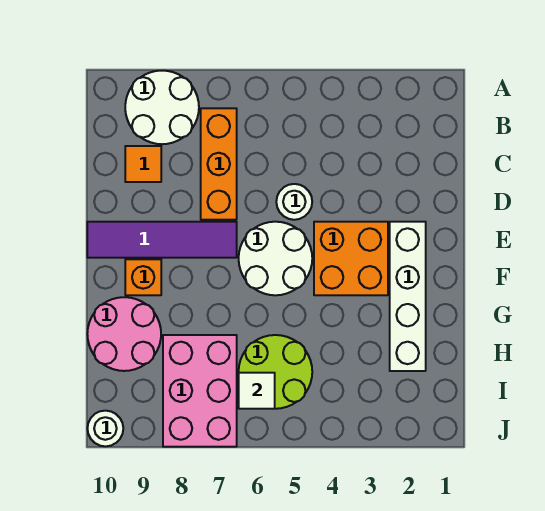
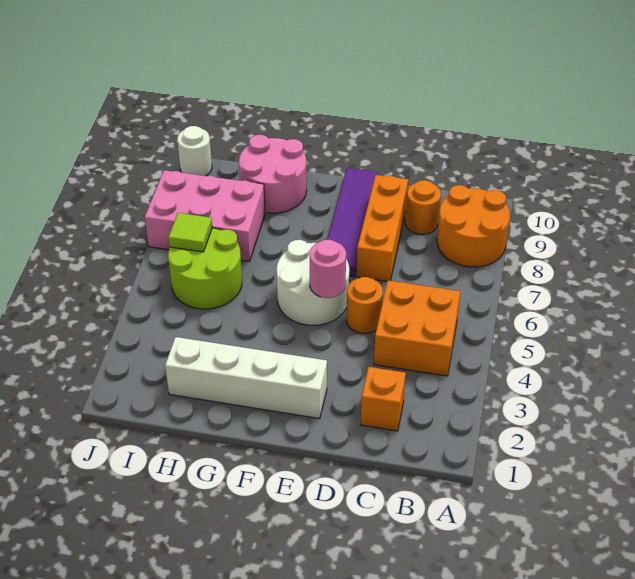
white round brick A8:B9 level 1 -> orange round brick A8:B9 level 1
orange brick B7:D7 level 1 -> orange brick D7:D9 level 1
orange tile C9 level 1 -> orange round brick C9 level 1
white round brick D5 level 1 -> orange round brick D5 level 1
orange brick E3:F4 level 1 -> orange brick B4:C5 level 1
none -> pink round brick E5 level 2
orange brick F9 level 1 -> orange brick C2 level 1
white tile I6 level 2 -> lime tile I6 level 2

